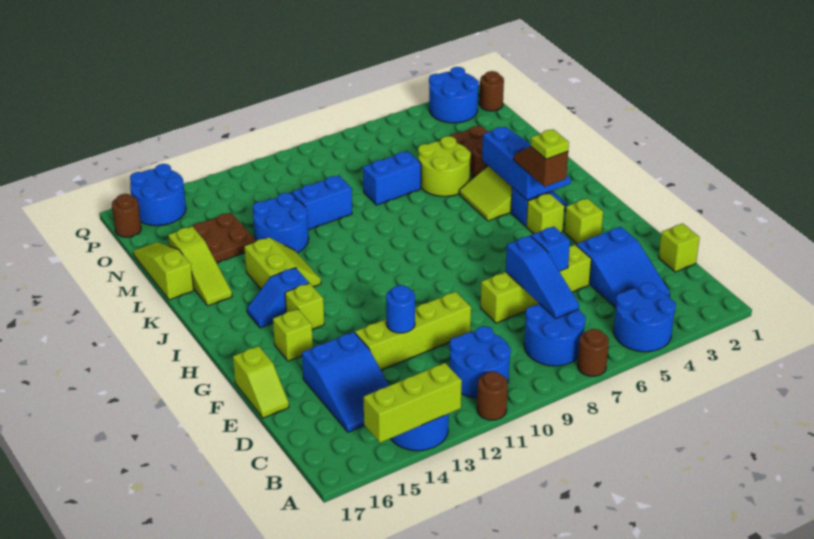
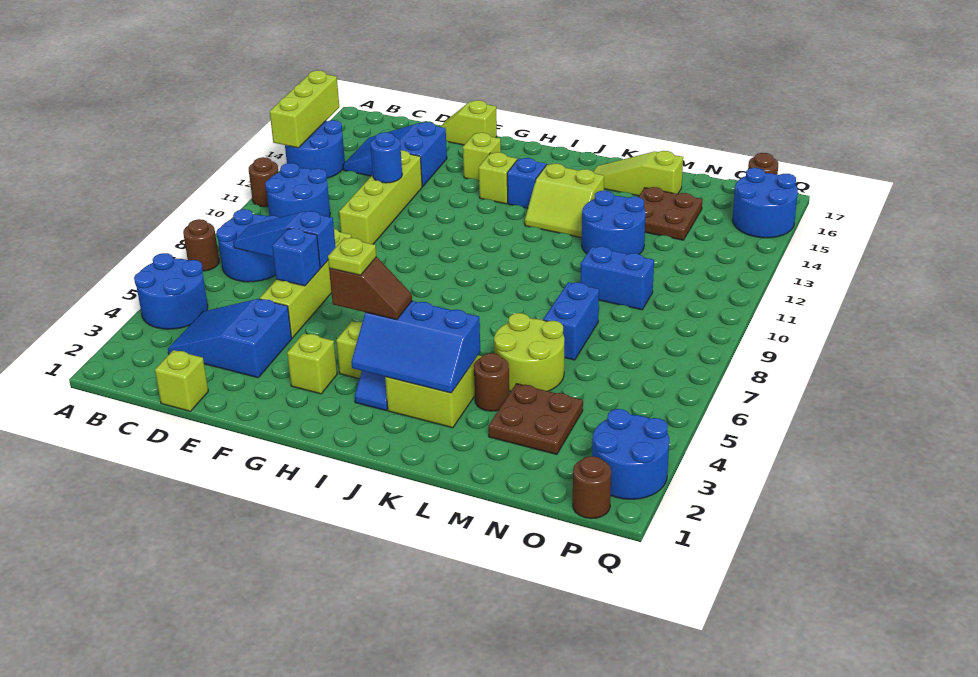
lime slope L17:N17 level 1 top L -> none
blue brick M10:M11 level 1 -> blue brick M10:N10 level 1

